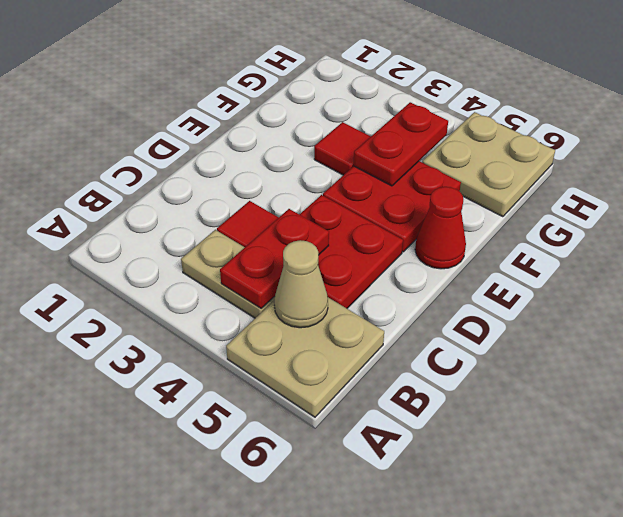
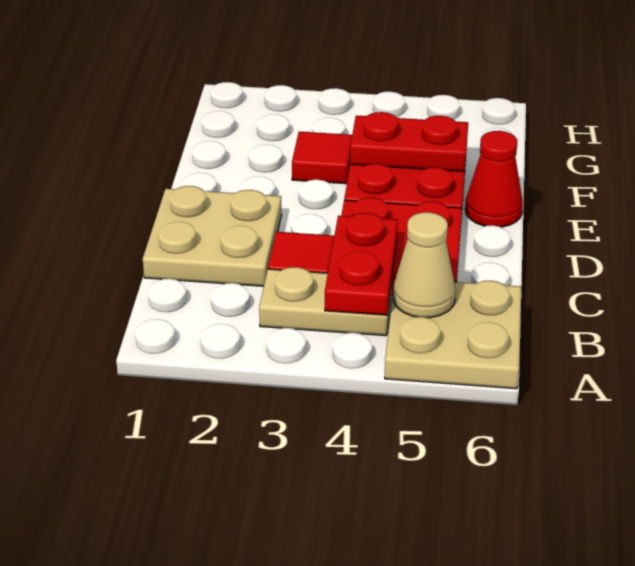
red plate F4:G4 level 2 -> red plate F4:F5 level 2
tan plate G5:H6 level 1 -> tan plate C1:D2 level 1

